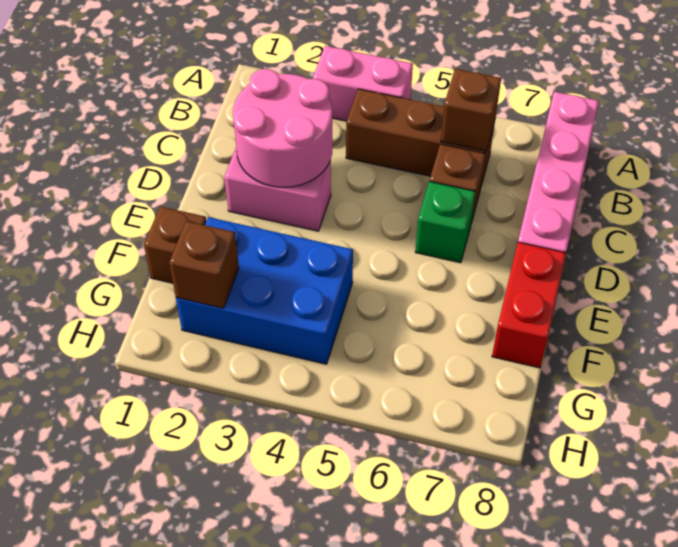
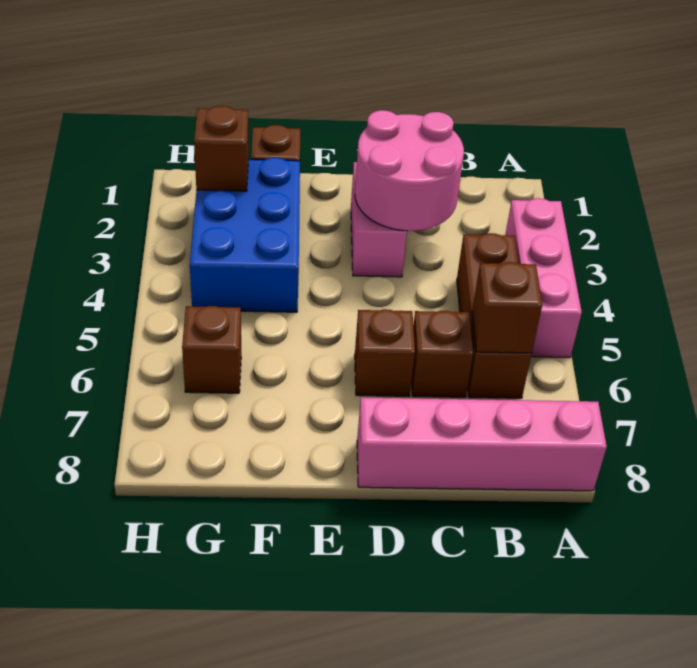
pink brick A3:A4 level 1 -> pink brick A3:A5 level 1
green brick D6 level 1 -> brown brick D6 level 1
red brick E8:F8 level 1 -> none
none -> brown brick G6 level 1

